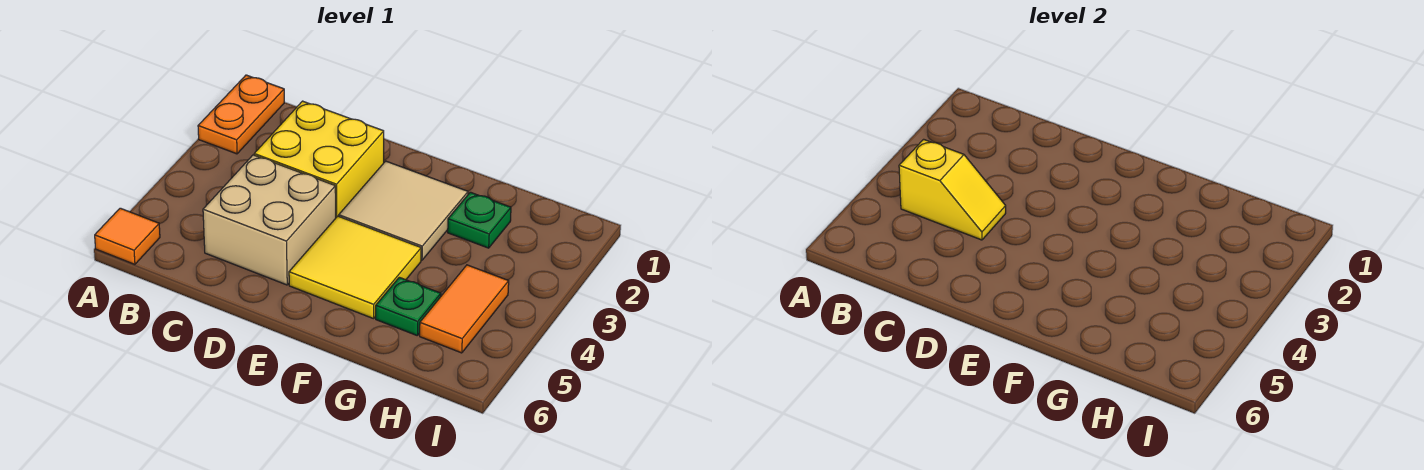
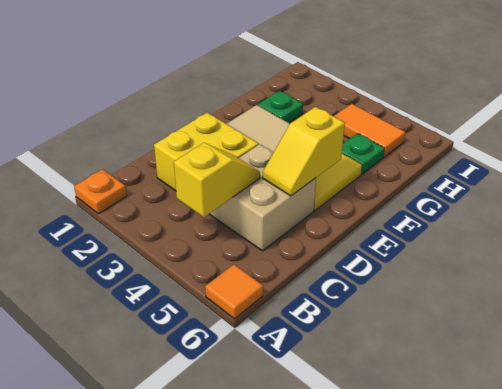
orange plate A1:A2 level 1 -> orange plate A1 level 1
none -> yellow slope D5:E5 level 2 top E

